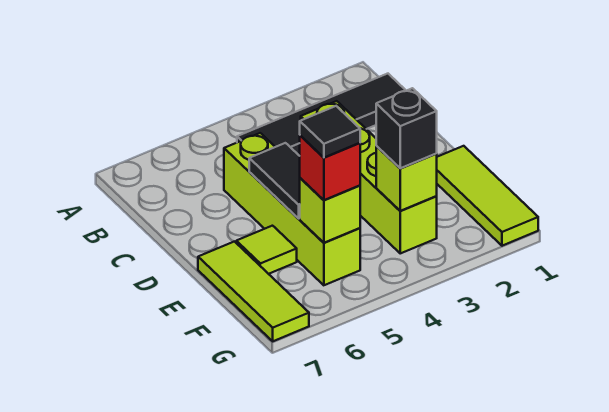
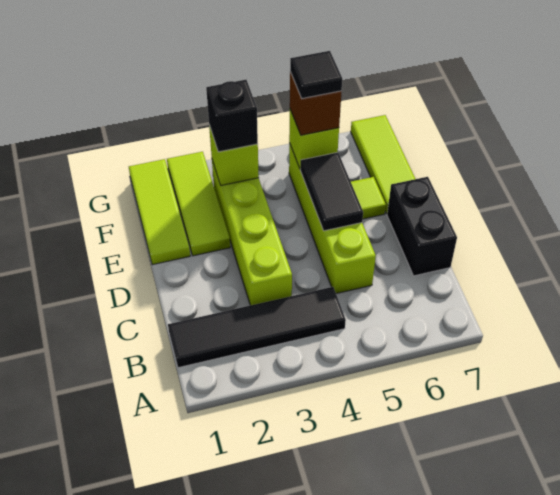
none -> black brick C7:D7 level 1
none -> lime tile E2:G2 level 1
red brick F5 level 3 -> brown brick F5 level 3

